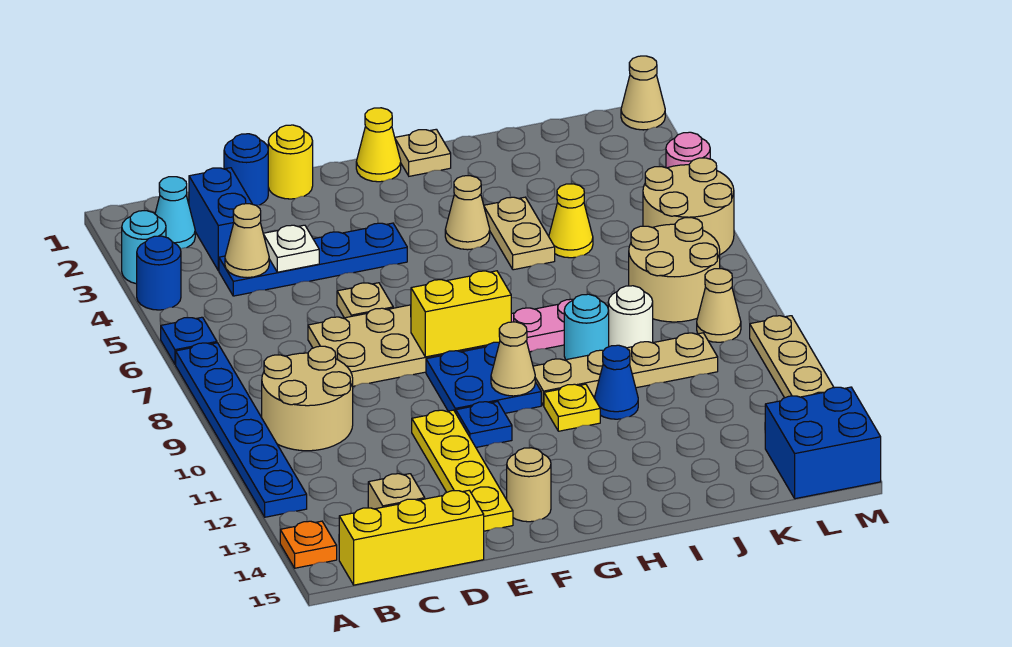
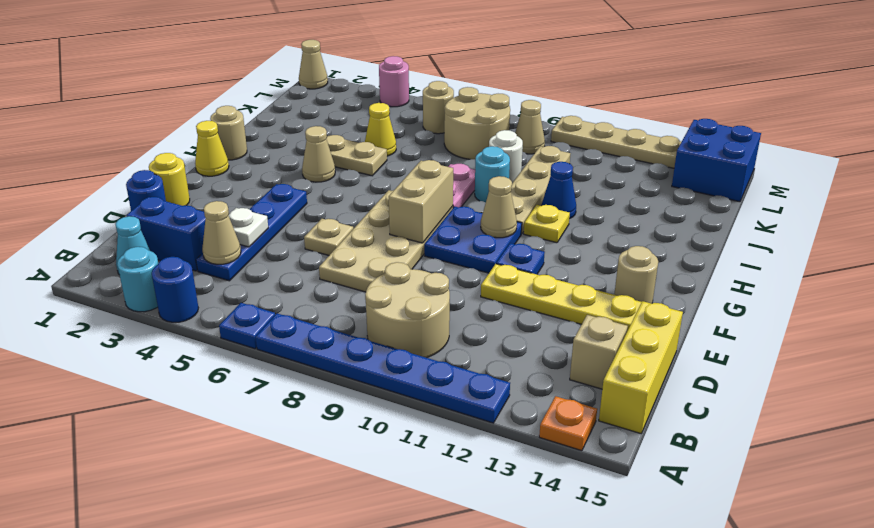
yellow brick F8:G8 level 2 -> tan brick F8:G8 level 2
tan plate H1 level 1 -> tan round brick H1 level 1
tan round brick L5:M6 level 1 -> tan round brick L6 level 1

